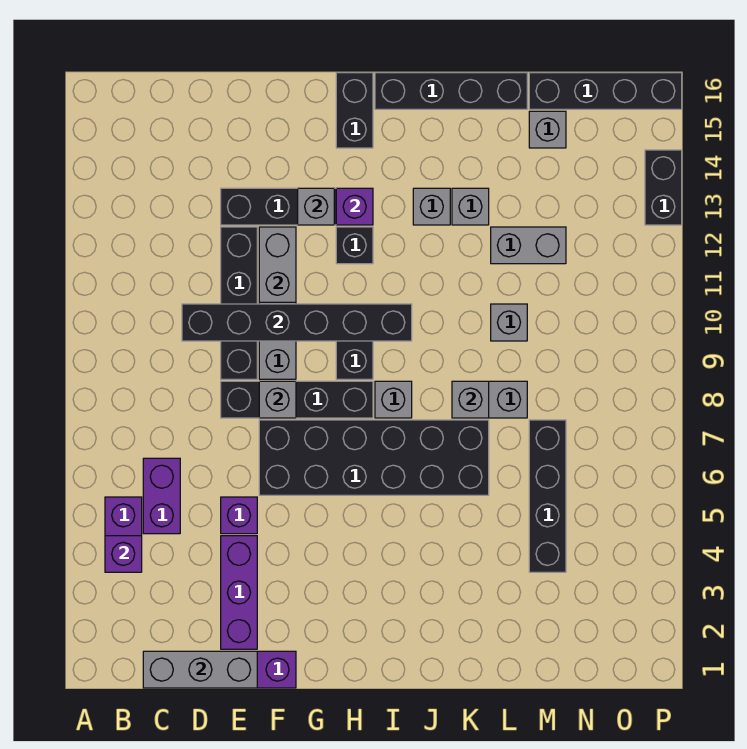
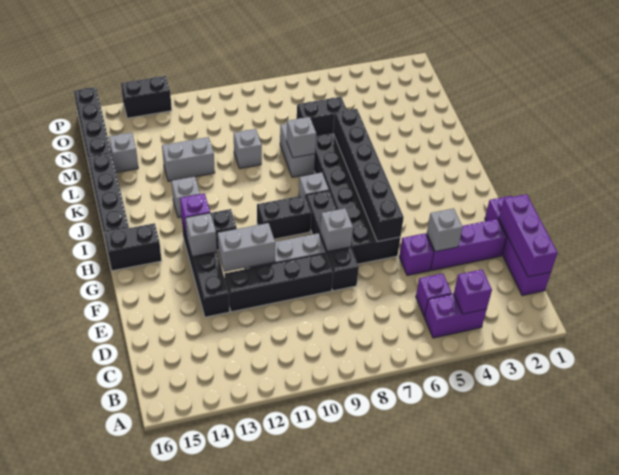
grey brick C1:E1 level 2 -> purple brick C1:E1 level 2
purple brick C5:C6 level 1 -> purple brick C5 level 1
black brick D10:I10 level 2 -> black brick F6:K6 level 2
grey brick K13 level 1 -> grey brick E4 level 2
grey brick L12:M12 level 1 -> grey brick L12:L13 level 1
black brick M4:M7 level 1 -> black brick M6:M7 level 1

